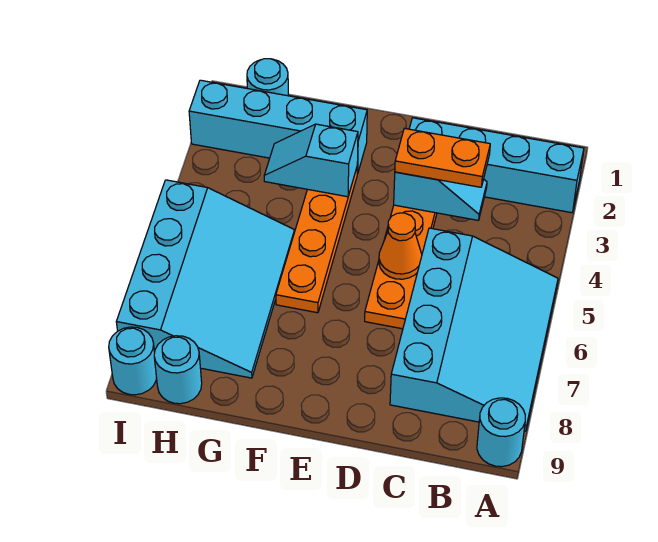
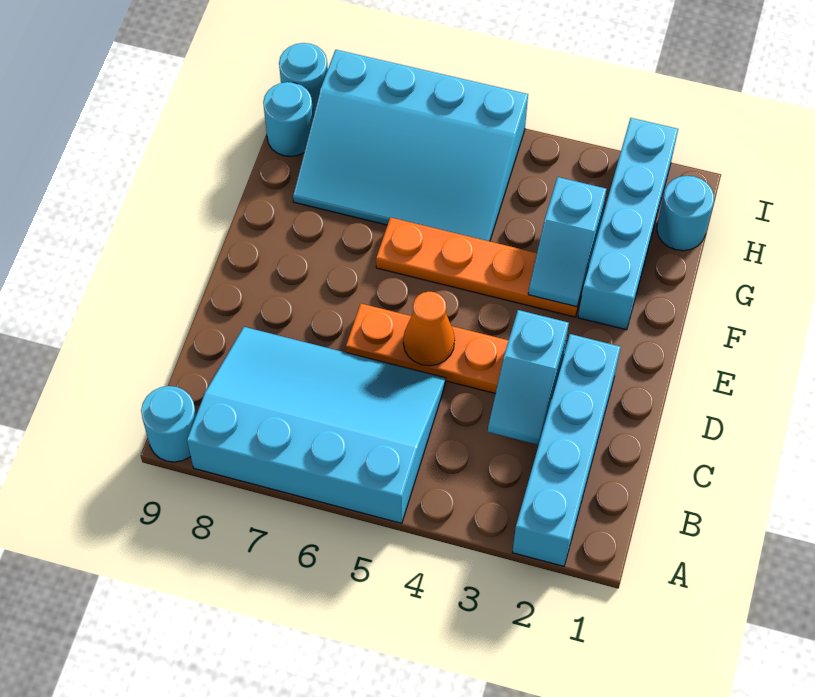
cyan slope A5:C8 level 1 top C -> cyan slope A5:C8 level 1 top A
orange plate C3:D3 level 3 -> none
cyan slope F3:G3 level 2 top F -> cyan slope F3:G3 level 2 top G

